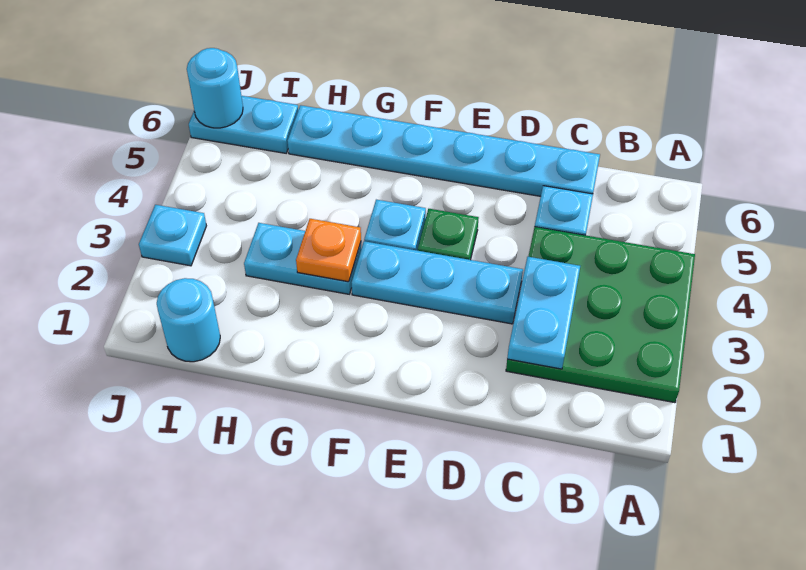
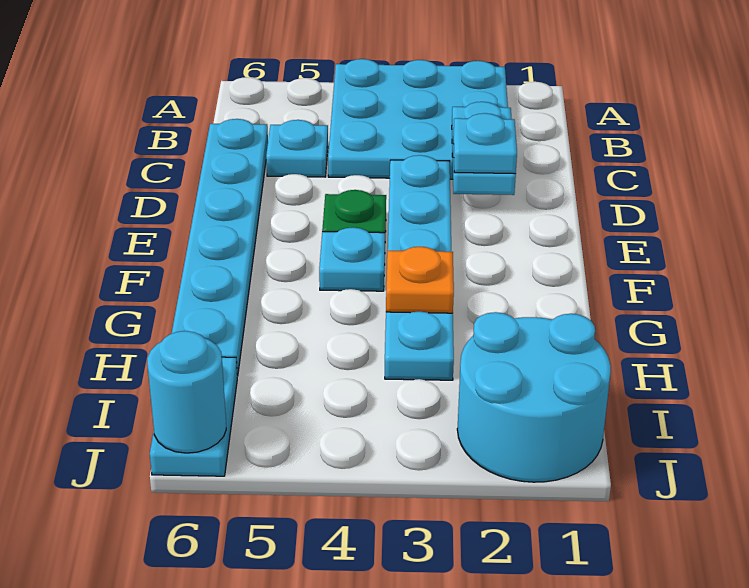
green plate A2:C4 level 1 -> cyan plate A2:C4 level 1
cyan plate C2:C3 level 2 -> cyan plate C2:D2 level 2
cyan round brick I1 level 1 -> cyan round brick I1:J2 level 1
cyan plate J3 level 1 -> cyan plate D2 level 3

